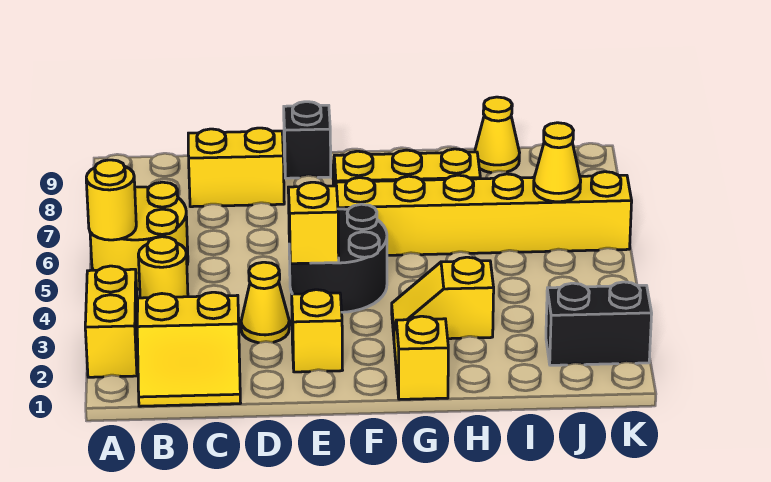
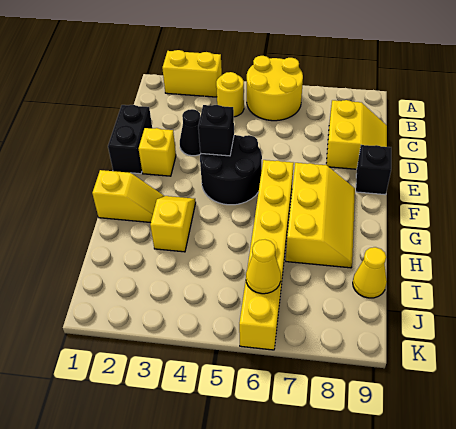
yellow round brick A5 level 2 -> none
yellow slope B1:C2 level 1 top 2 -> none
yellow cone D3 level 1 -> black cone D3 level 1
yellow brick E4 level 2 -> black brick E4 level 2
black brick J2:K2 level 1 -> black brick D1:E1 level 1

